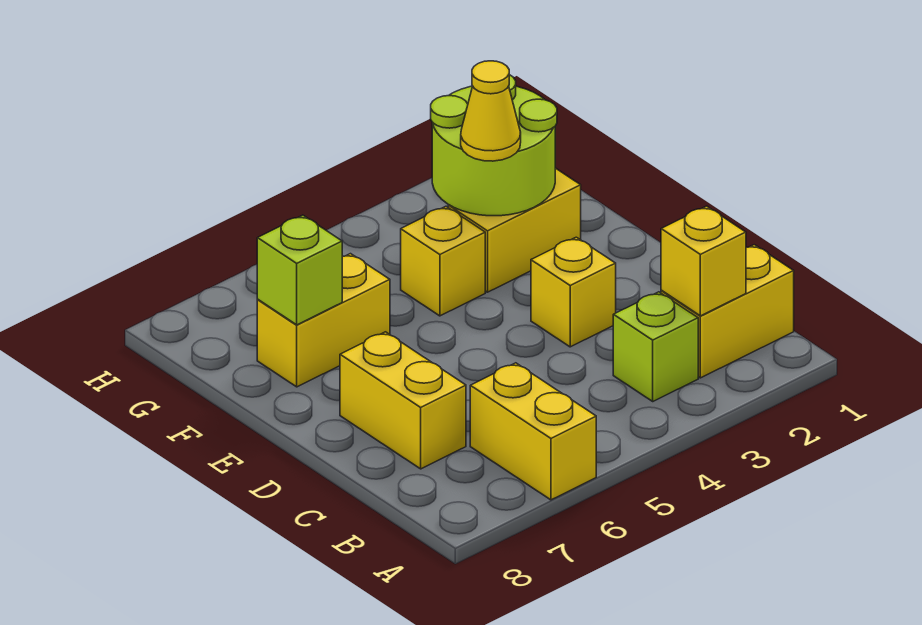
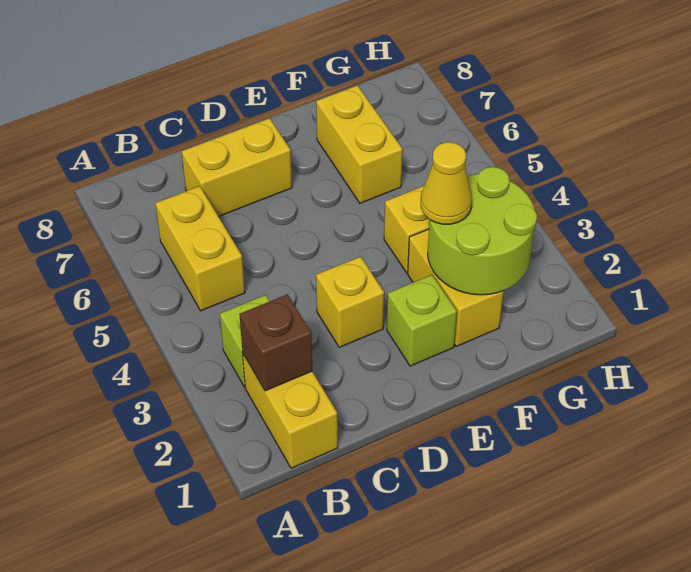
yellow brick A6:B6 level 1 -> yellow brick B5:B6 level 1
yellow brick B2 level 2 -> brown brick B2 level 2
lime brick F7 level 2 -> lime brick E2 level 1

